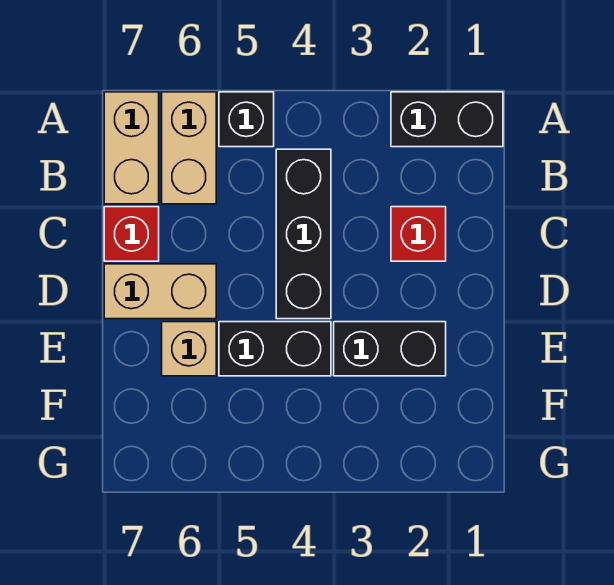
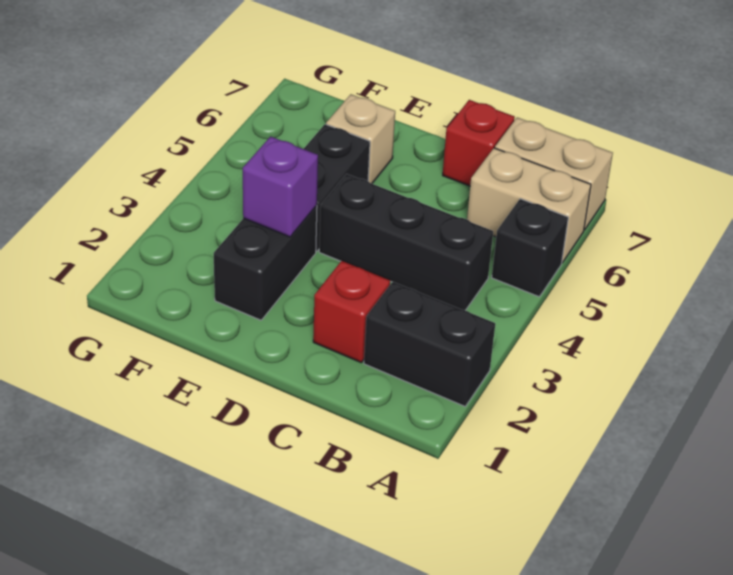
black brick A1:A2 level 1 -> black brick A2:B2 level 1
tan brick D6:D7 level 1 -> none
none -> purple brick E3 level 2

